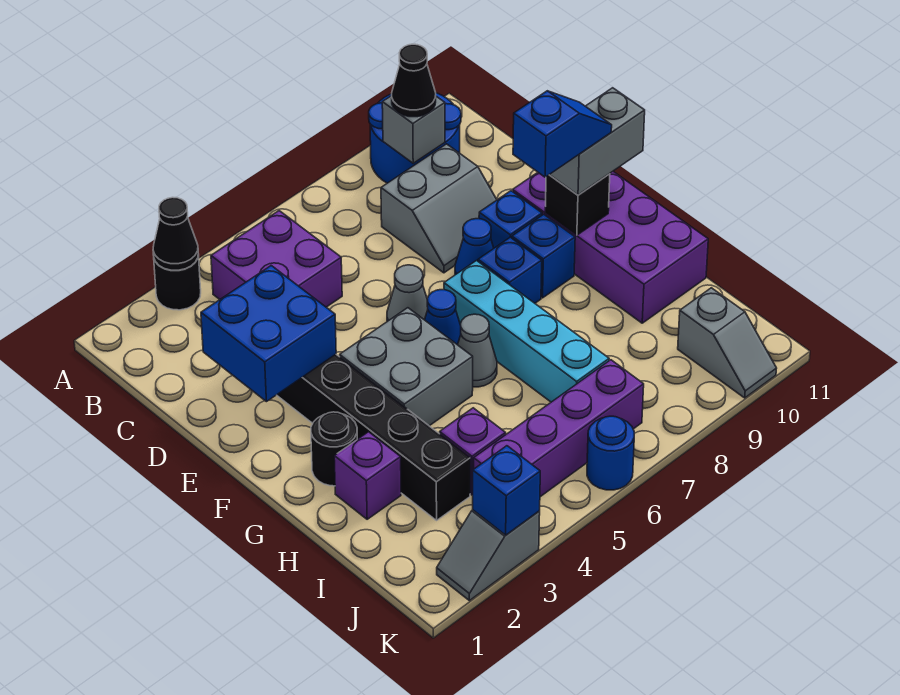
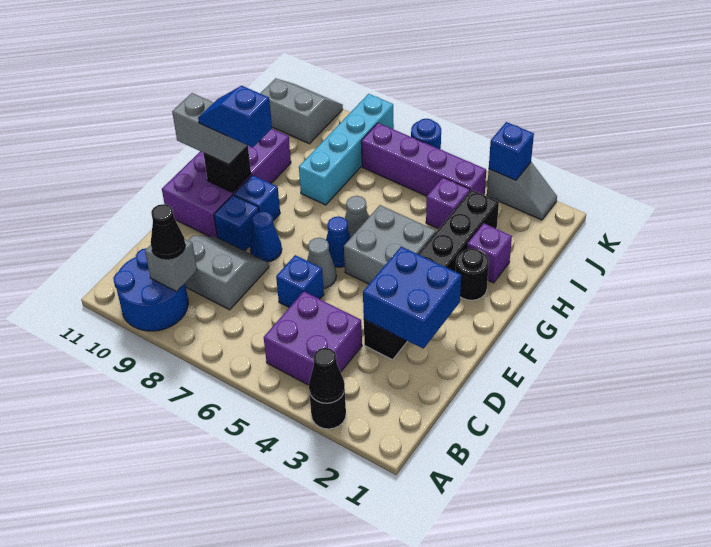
cyan brick F7:I7 level 1 -> cyan brick H8:K8 level 1
blue brick F8 level 1 -> blue brick D6 level 1
grey slope J10:K10 level 1 top J -> grey slope J10:K11 level 1 top J

